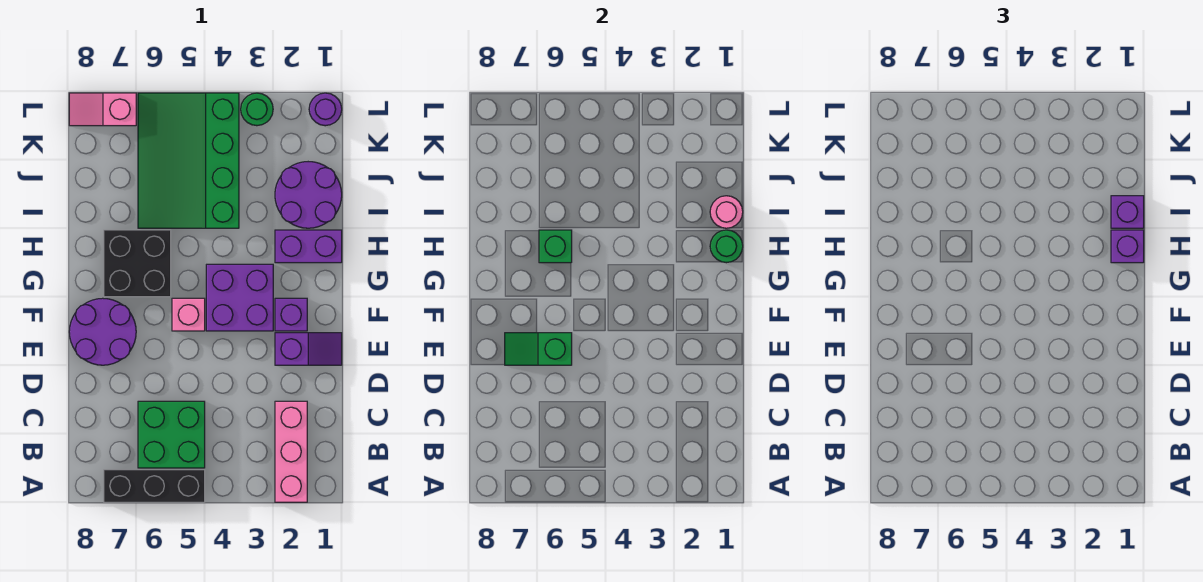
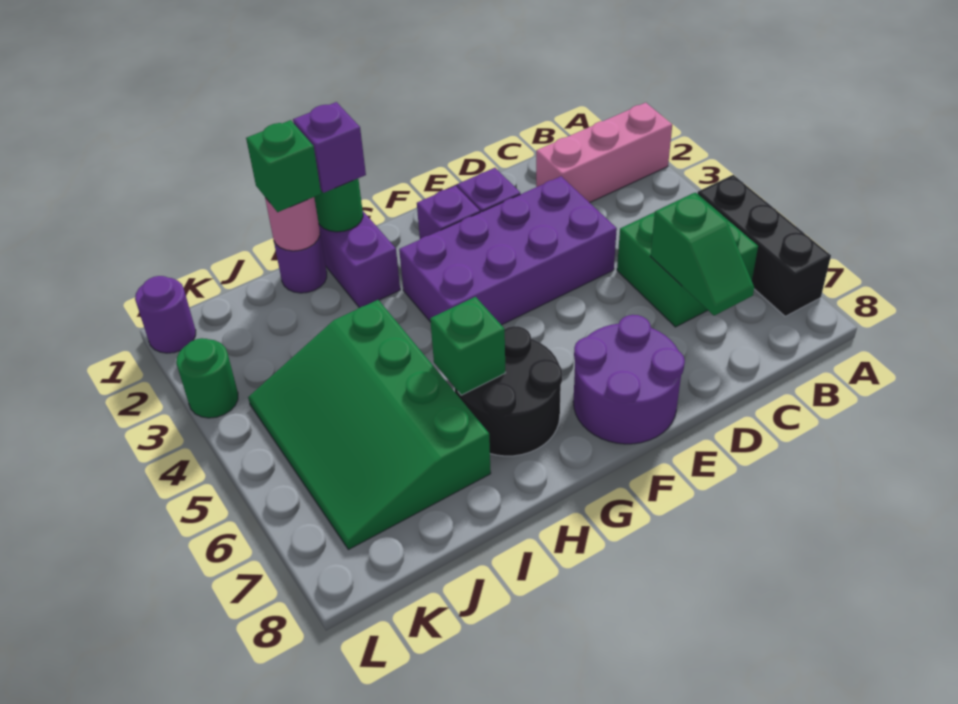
green slope E6:E7 level 2 top 6 -> green slope C6:C7 level 2 top 6
purple brick F3:G4 level 1 -> purple brick D3:G4 level 1
pink brick F5 level 1 -> none
black brick G6:H7 level 1 -> black round brick G6:H7 level 1
purple round brick I1:J2 level 1 -> purple round brick I1 level 1
purple brick I1 level 3 -> green brick I1 level 3
green slope I4:L6 level 1 top 4 -> green slope I4:K7 level 1 top I
pink slope L7:L8 level 1 top 7 -> none

